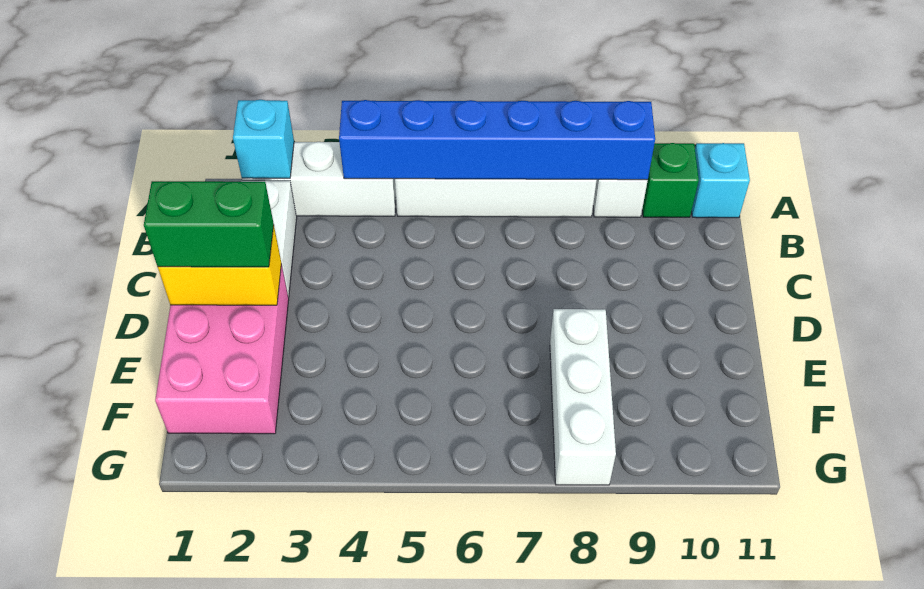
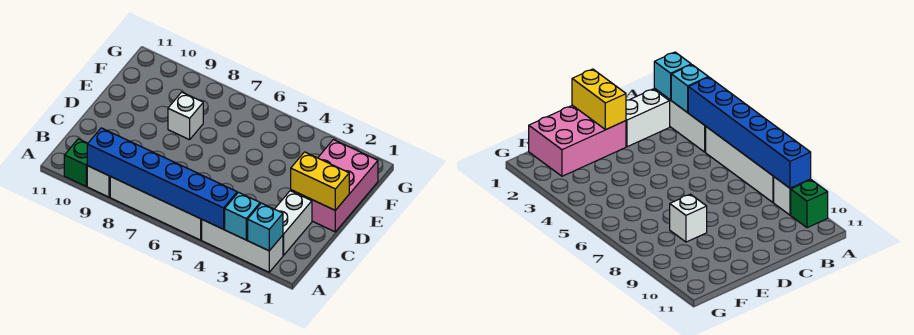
cyan brick A11 level 1 -> cyan brick A3 level 2
green brick D1:D2 level 3 -> none
white brick E8:G8 level 1 -> white brick E8 level 1

